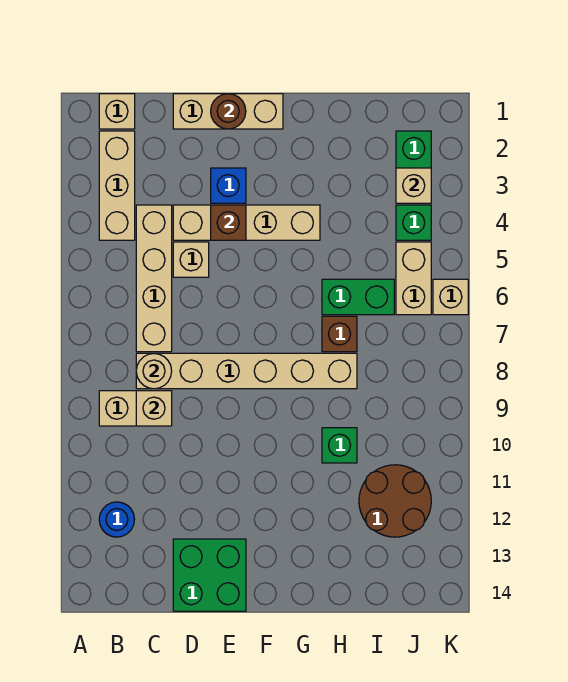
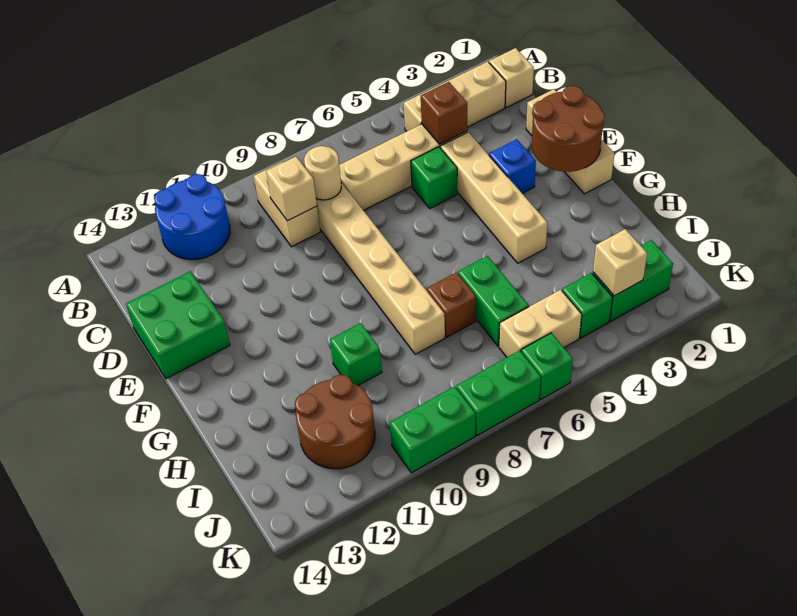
blue round brick B12 level 1 -> blue round brick A11:B12 level 1
tan brick D5 level 1 -> green brick D5 level 1
brown round brick E1 level 2 -> brown round brick E1:F2 level 2
brown brick E4 level 2 -> brown brick C4 level 2
tan brick K6 level 1 -> green brick K6 level 1
none -> green brick K7:K8 level 1
none -> green brick K9:K10 level 1

